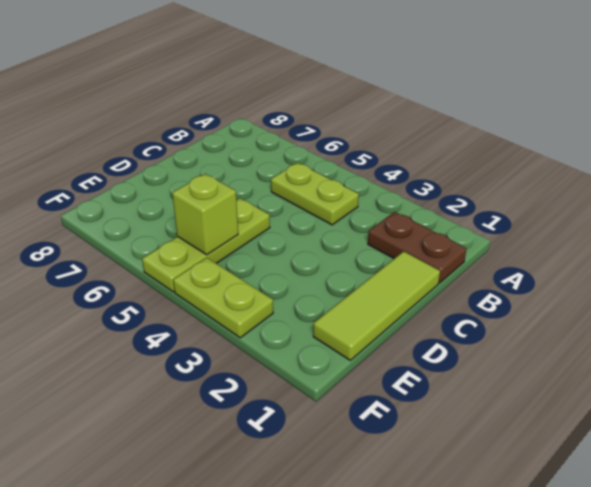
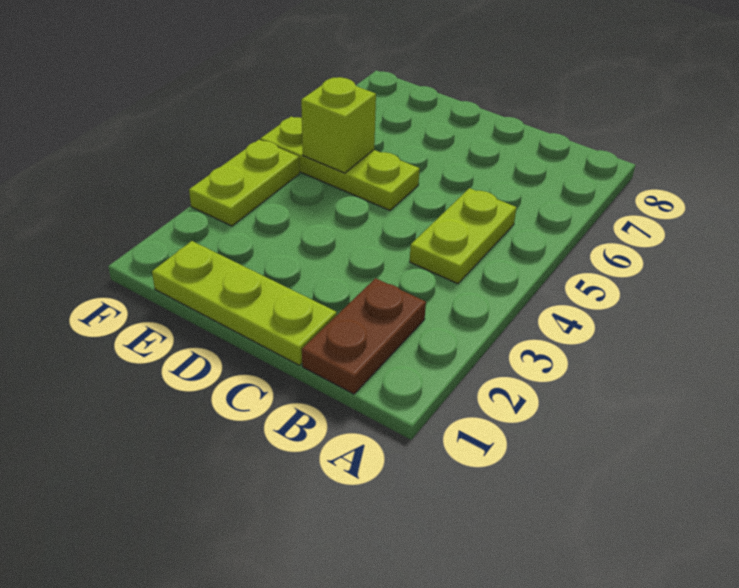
lime tile C1:E1 level 1 -> lime plate C1:E1 level 1

